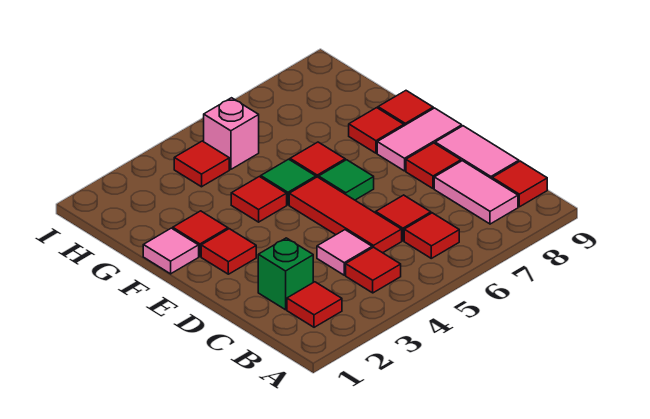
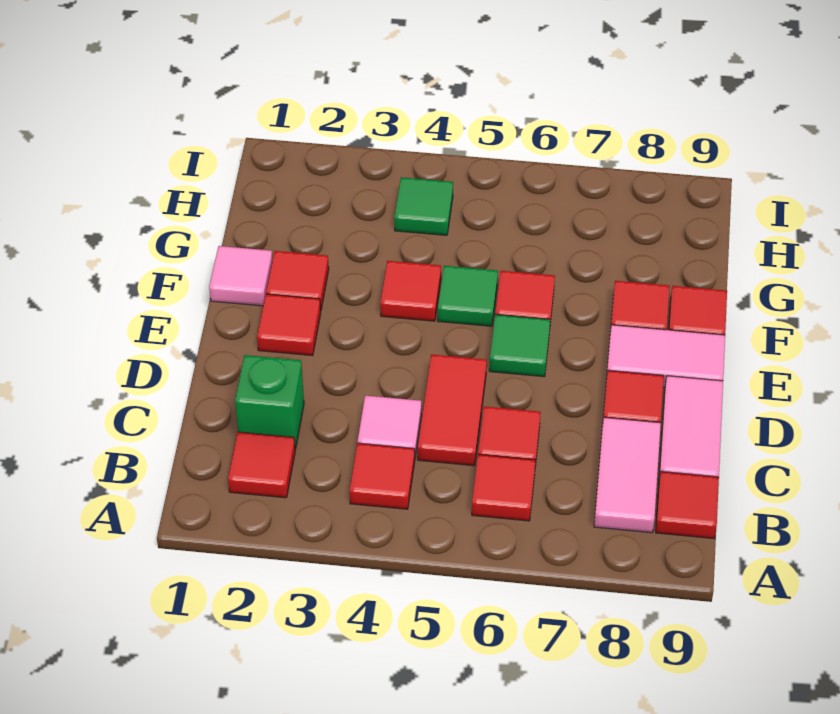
red tile C5:E5 level 1 -> red tile C5:D5 level 1
red tile H4 level 1 -> green tile H4 level 1
pink brick H5 level 1 -> none

